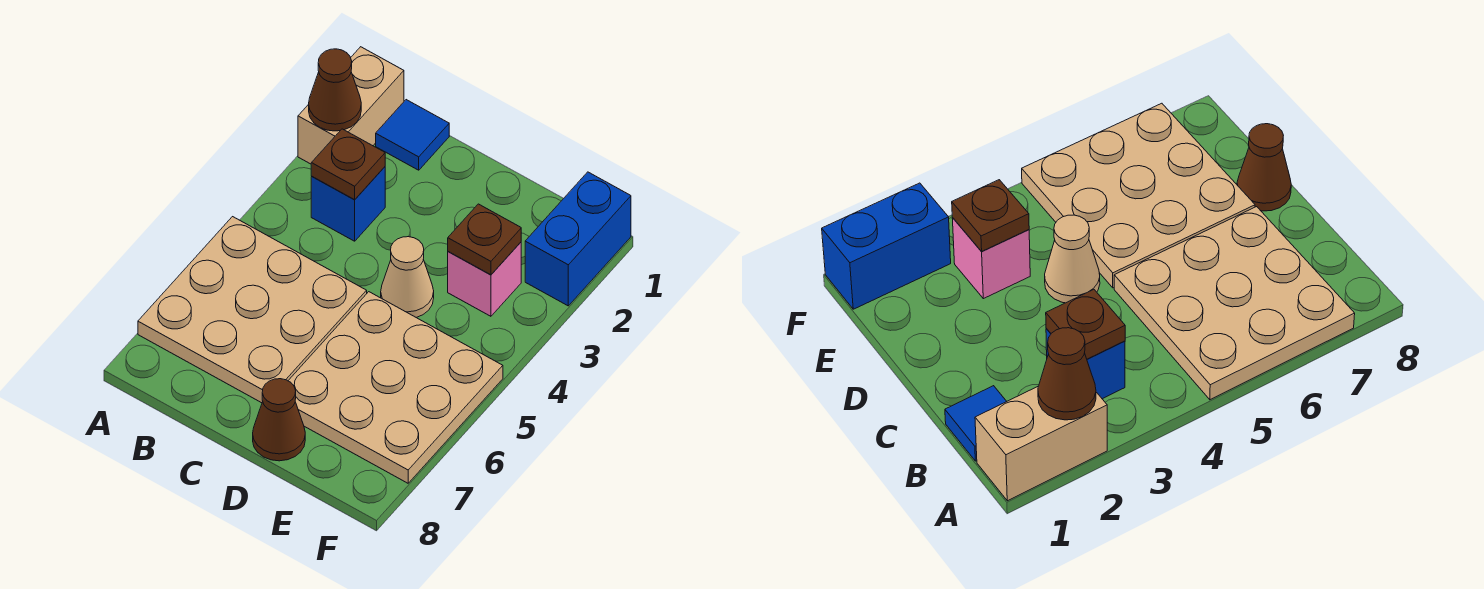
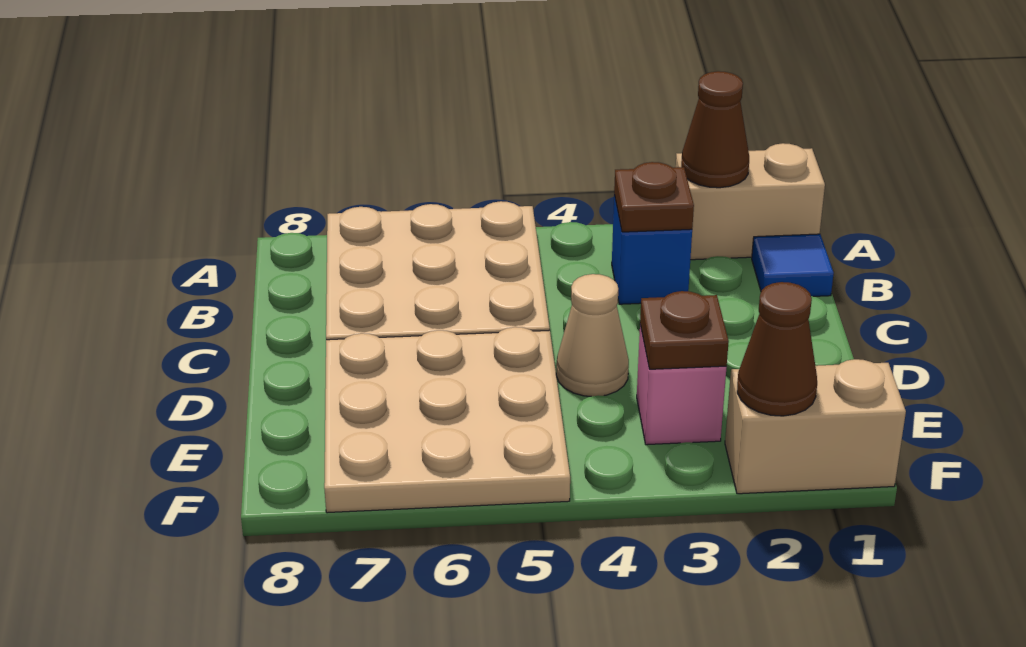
brown cone D8 level 1 -> brown cone F2 level 2
blue brick F1:F2 level 1 -> tan brick F1:F2 level 1

